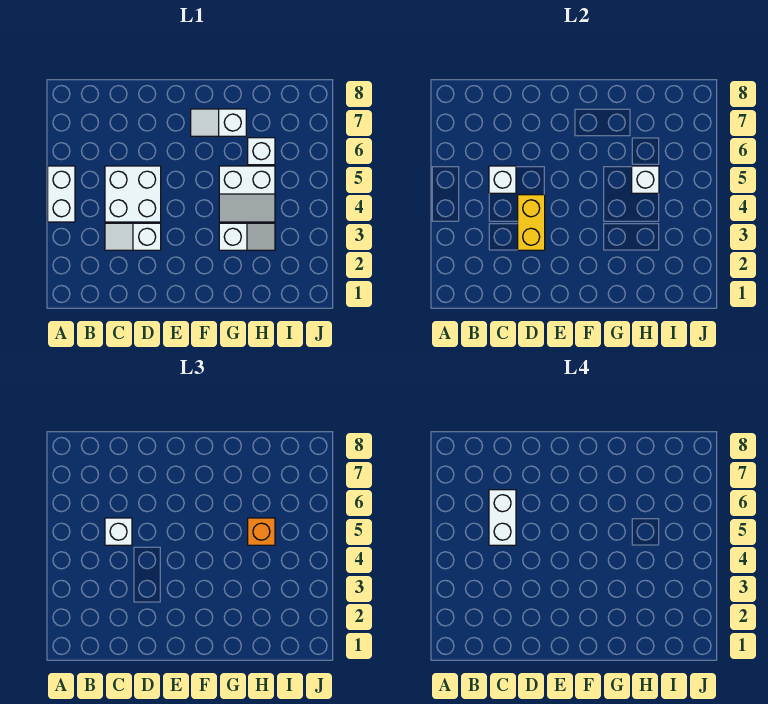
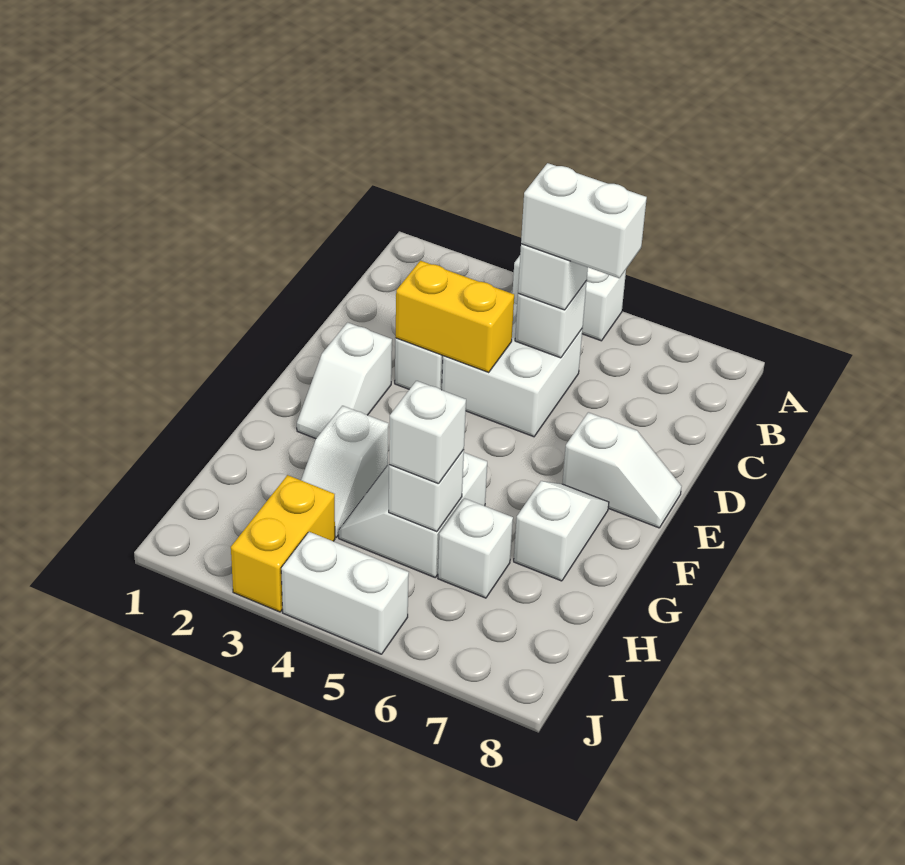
none -> white slope E2:F2 level 1 top E
none -> white slope E7:E8 level 1 top 7
orange brick H5 level 3 -> white brick H5 level 3
none -> yellow brick I3:J3 level 1
none -> white brick J4:J5 level 1

